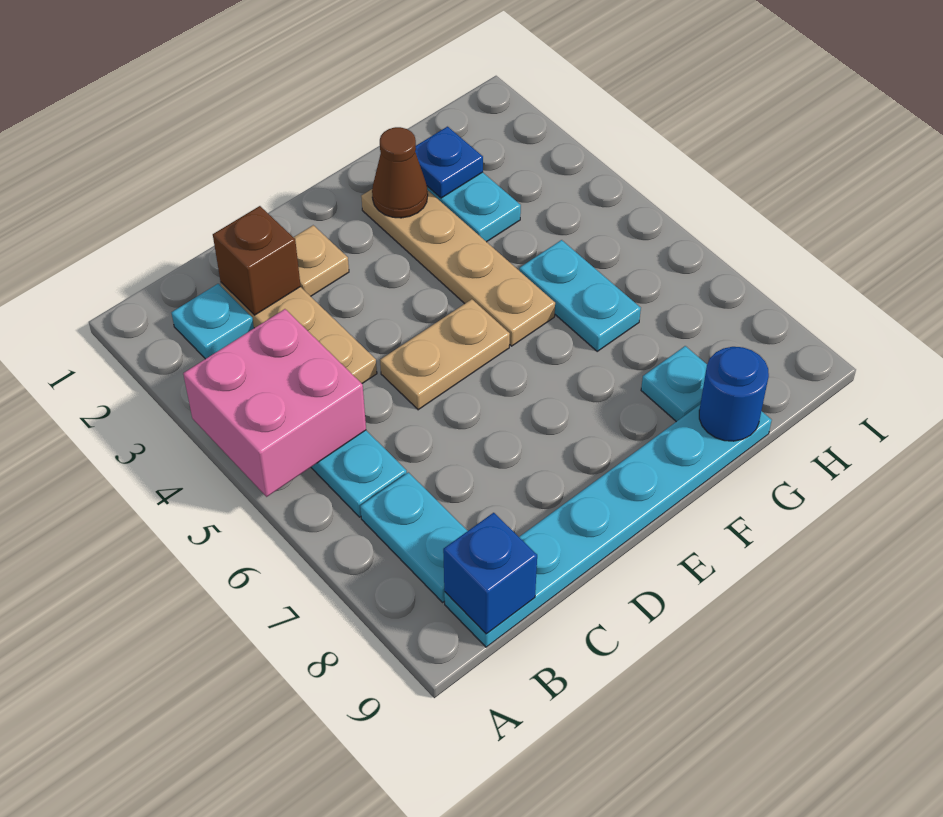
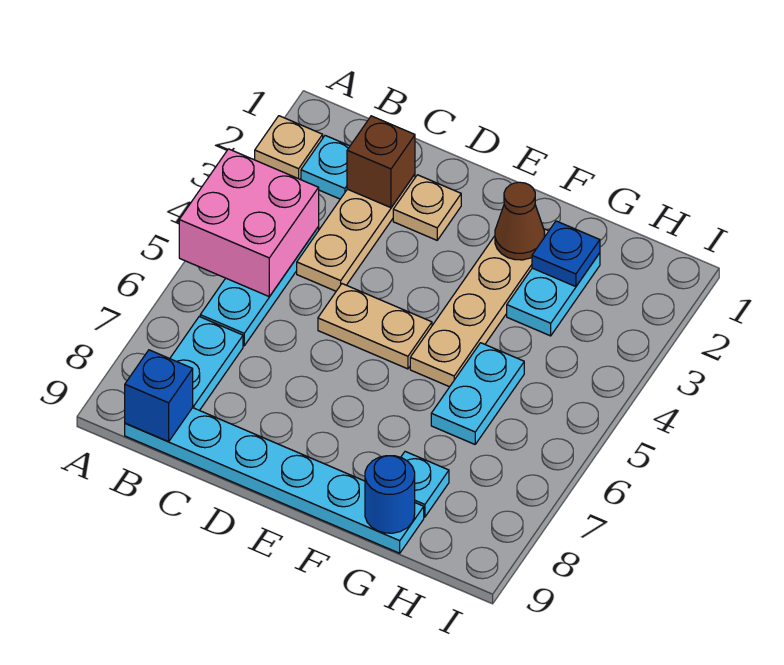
none -> tan plate A2 level 1

